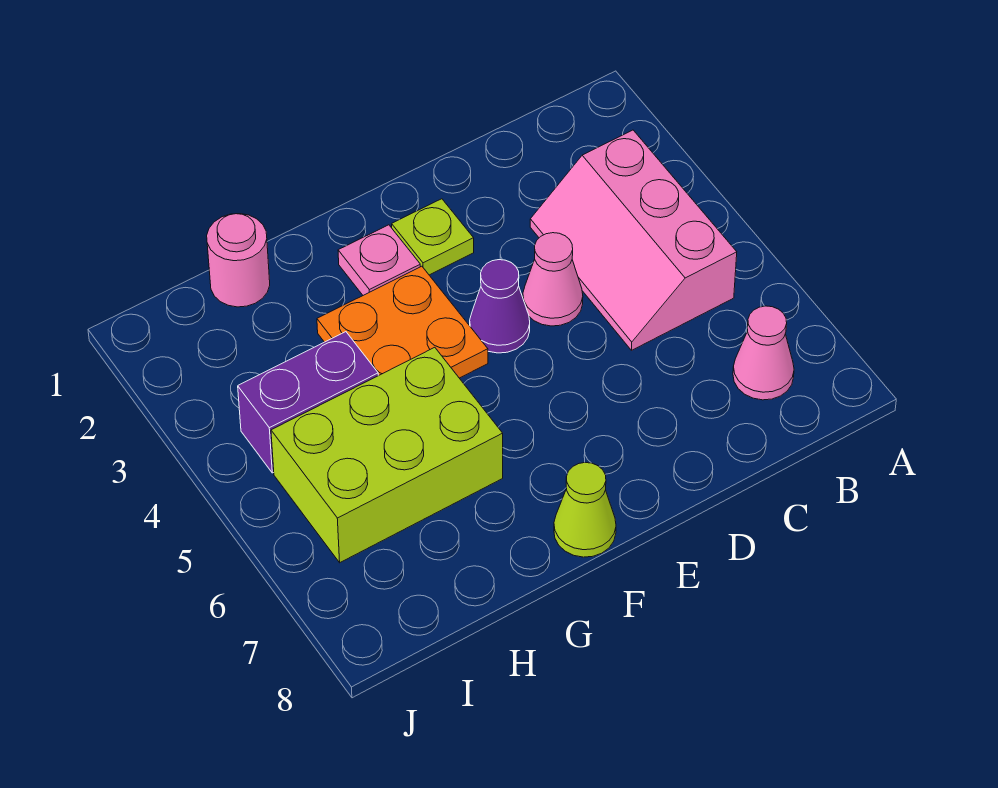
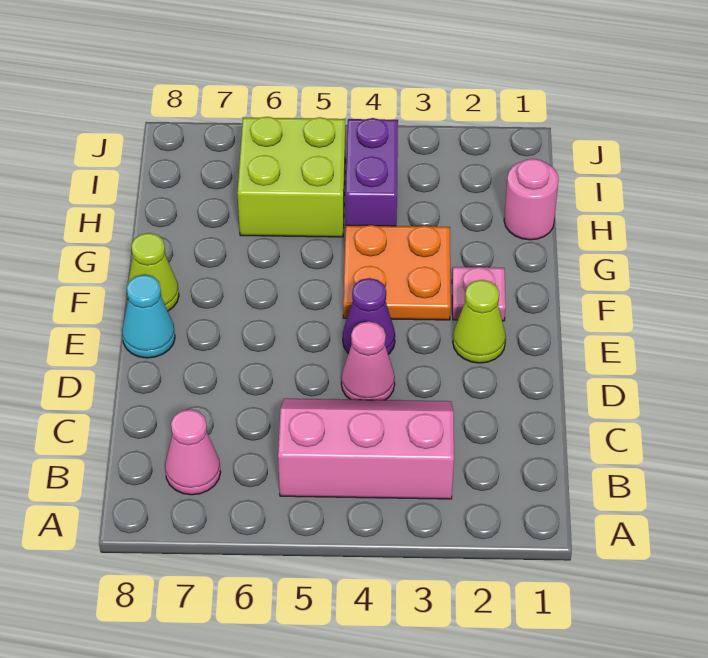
lime plate E2 level 1 -> lime cone E2 level 1
none -> cyan cone E8 level 1
lime brick G5:I6 level 1 -> lime brick H5:I6 level 1

